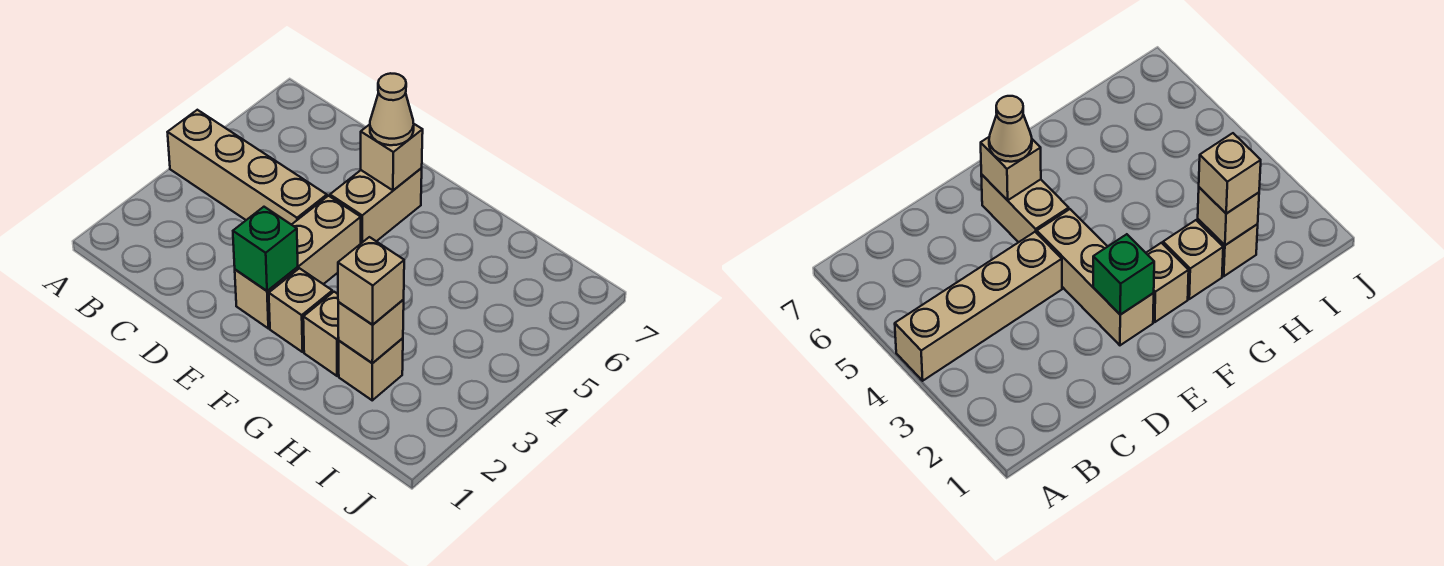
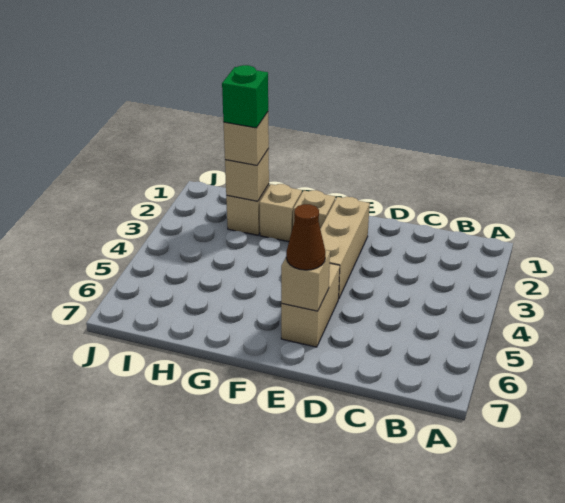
tan brick A4:D4 level 1 -> none
green brick E2 level 2 -> green brick H2 level 4
tan cone E6 level 3 -> brown cone E6 level 3

